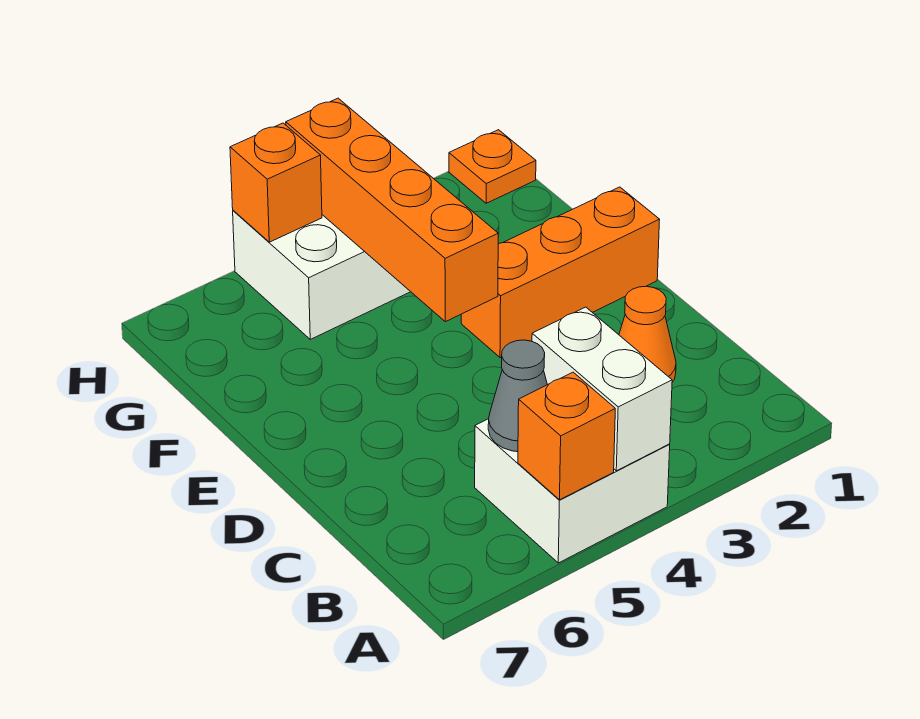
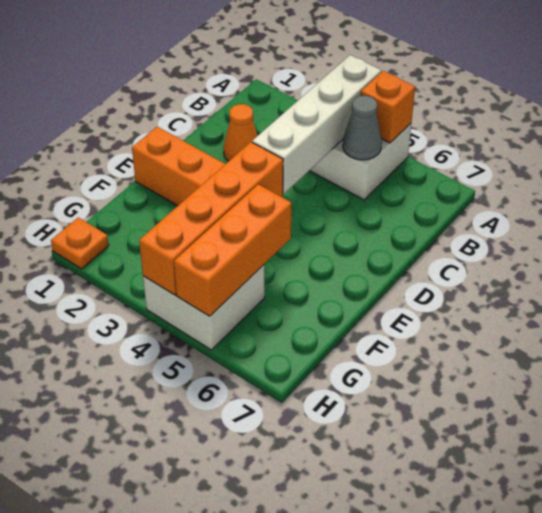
white brick A4:B4 level 2 -> white brick A4:D4 level 2
orange brick H5 level 2 -> orange brick F5:H5 level 2

